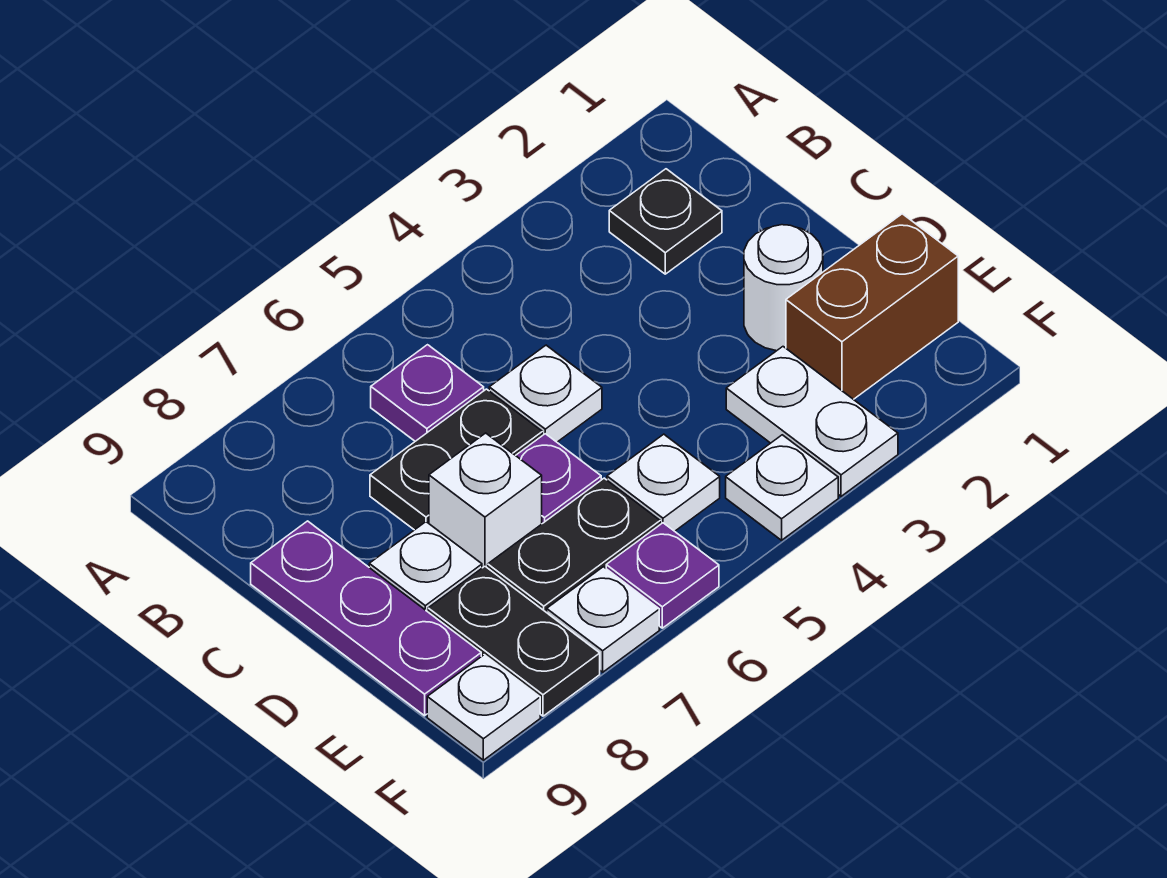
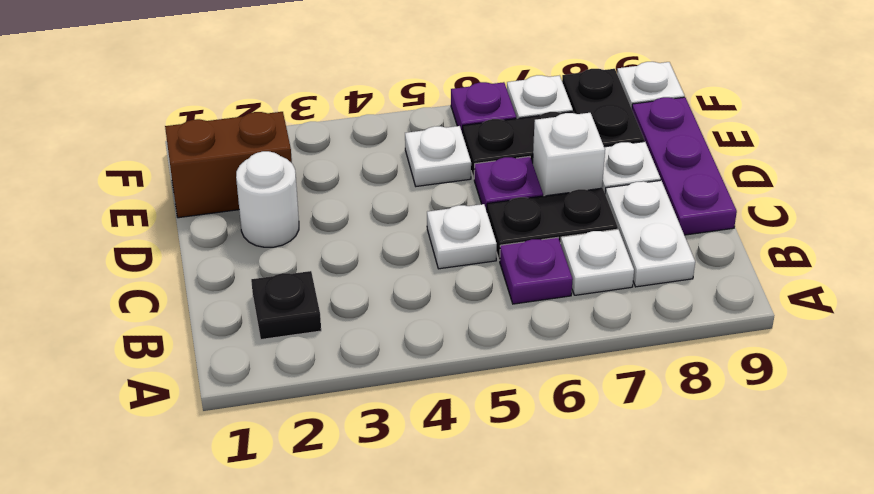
white plate E3:F3 level 1 -> white plate B8:C8 level 1
white plate F4 level 1 -> white plate B7 level 1

